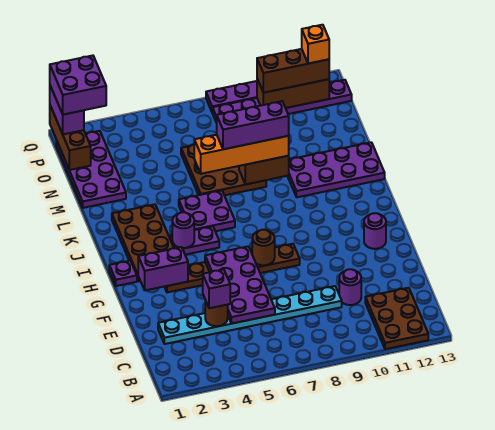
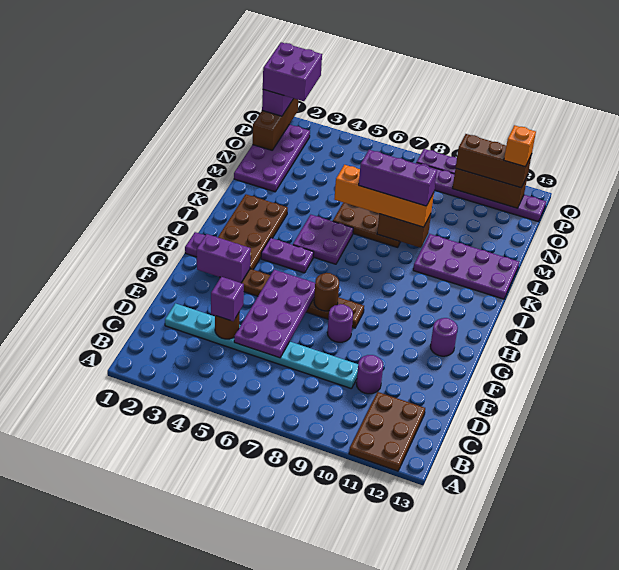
purple round brick I4 level 2 -> purple round brick F8 level 1

